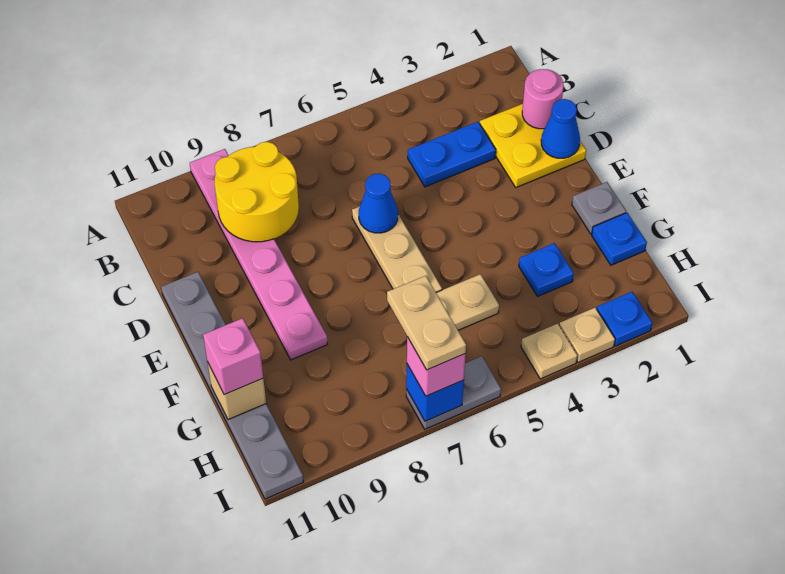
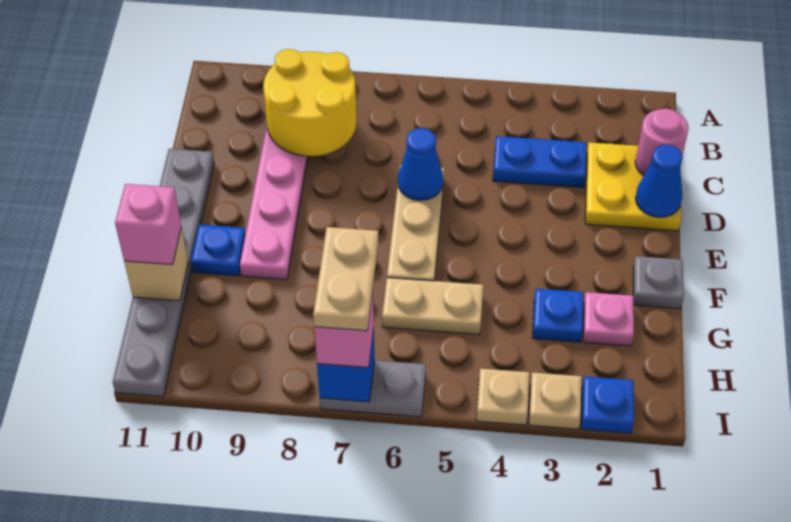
blue plate G1 level 1 -> blue plate F10 level 1
none -> pink plate G2 level 1

